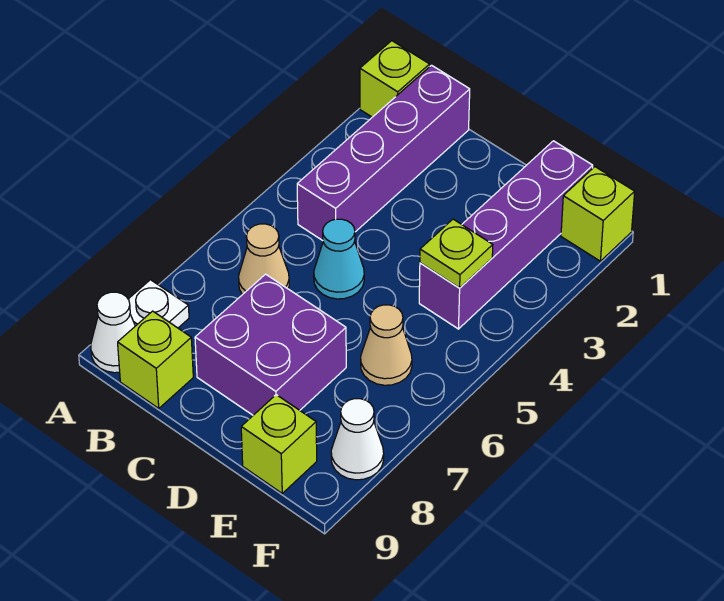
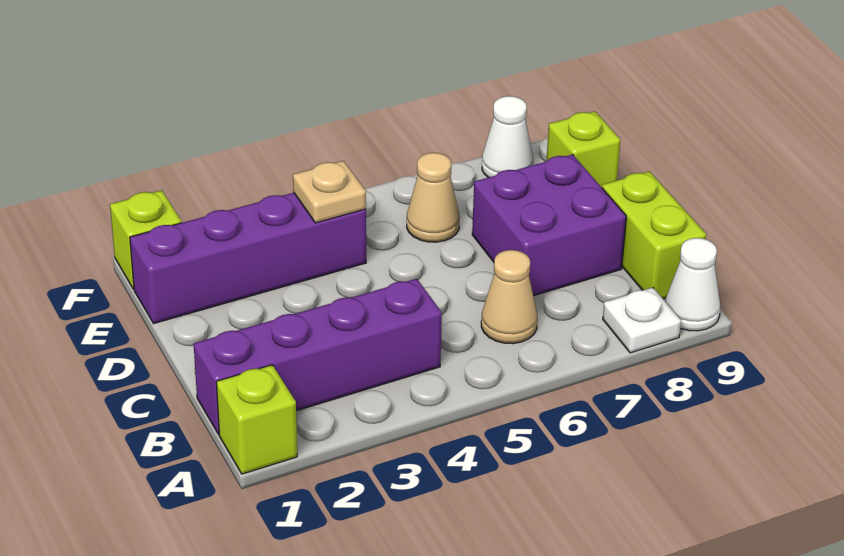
lime brick B9 level 1 -> lime brick B9:C9 level 1
cyan cone C5 level 1 -> none
lime plate E4 level 2 -> tan plate E4 level 2

